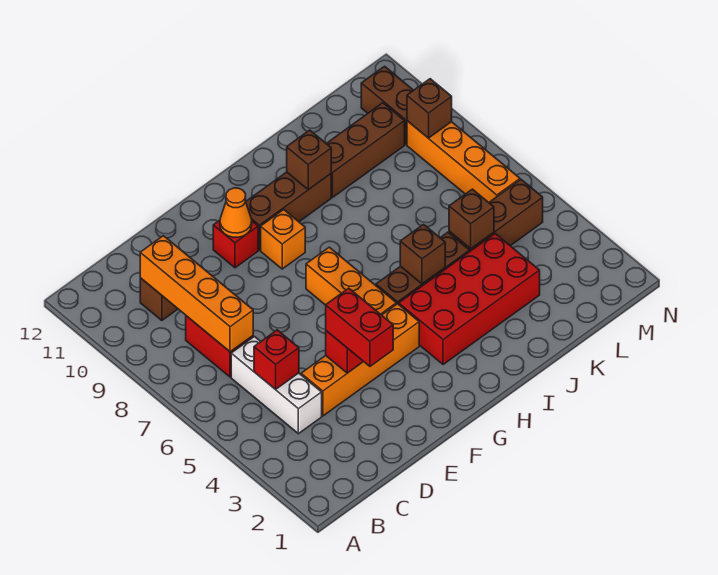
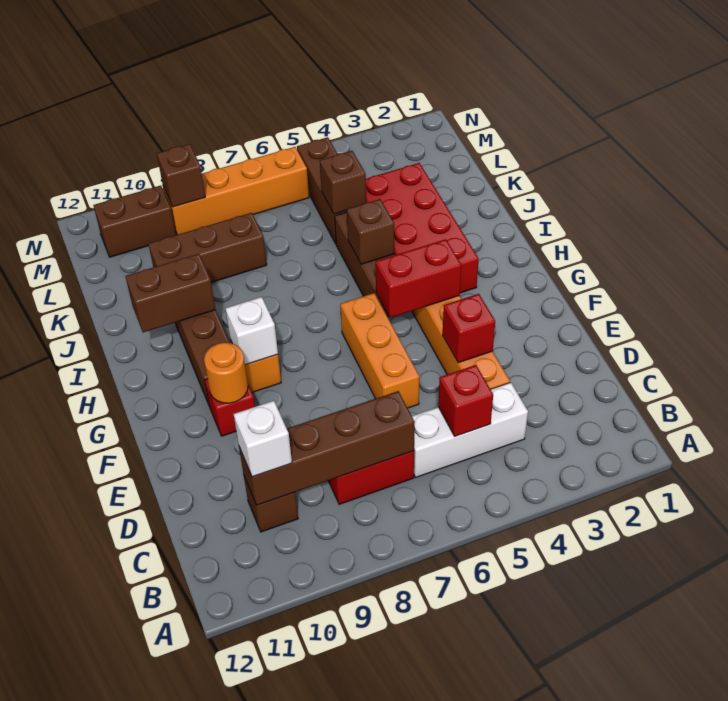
orange brick C7:C10 level 2 -> brown brick C7:C10 level 2
none -> white brick C10 level 3
red brick E3:E4 level 3 -> red brick G4:G5 level 2
orange cone F10 level 2 -> orange round brick F10 level 2
orange brick G5:G7 level 1 -> orange brick E6:G6 level 1
none -> white brick G9 level 2
brown brick I10 level 2 -> brown brick I10:I11 level 2
brown brick J10:L10 level 1 -> brown brick K8:K10 level 1

